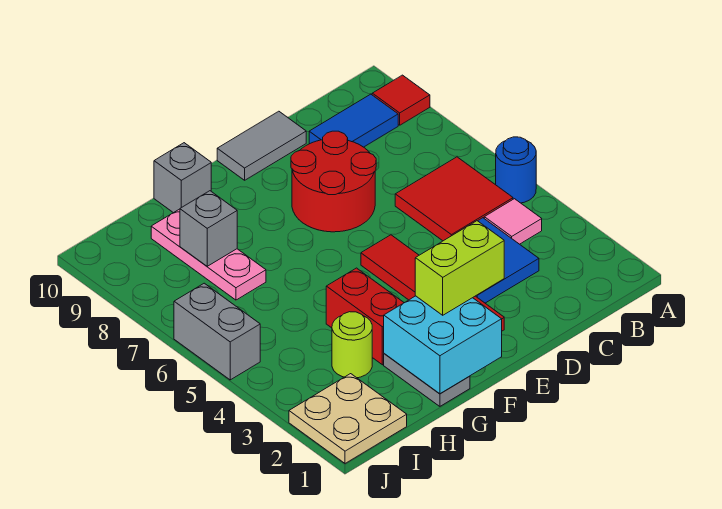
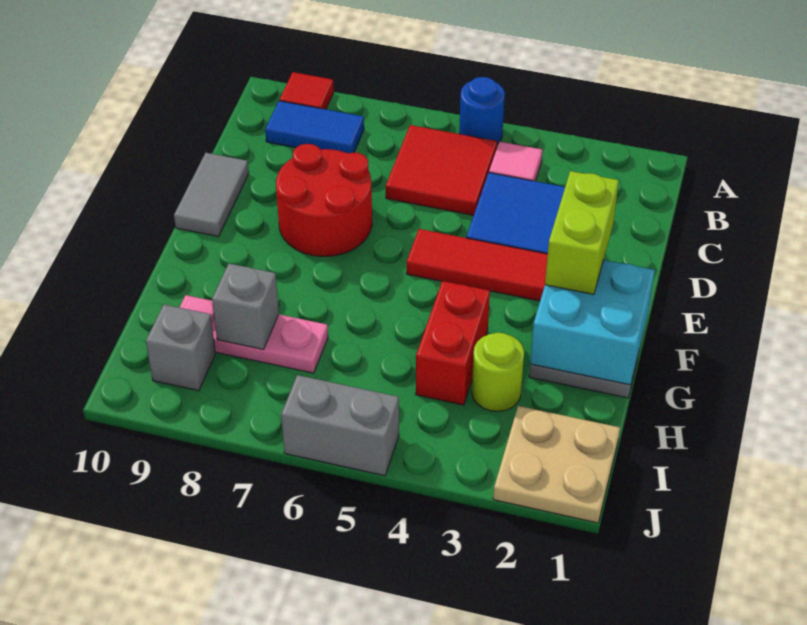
blue tile B9:C9 level 1 -> blue tile B8:B9 level 1
red brick G3:G4 level 1 -> red brick G4:H4 level 1
grey brick G10 level 1 -> grey brick I9 level 1

